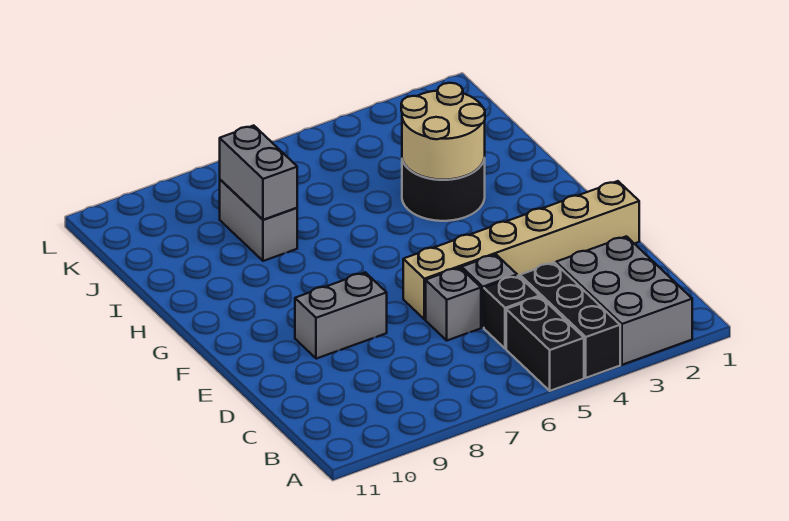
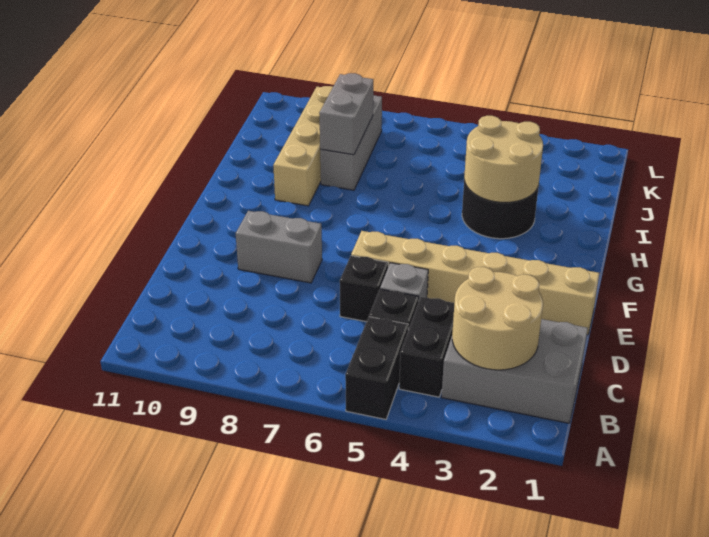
grey brick A2:C3 level 1 -> grey brick B1:C3 level 1
black brick A4:C4 level 1 -> black brick B4:C4 level 1
none -> tan round brick B2:C3 level 2
grey brick D6 level 1 -> black brick D6 level 1
none -> tan brick H9:K9 level 1
grey brick I8:J8 level 1 -> grey brick I8:K8 level 1

